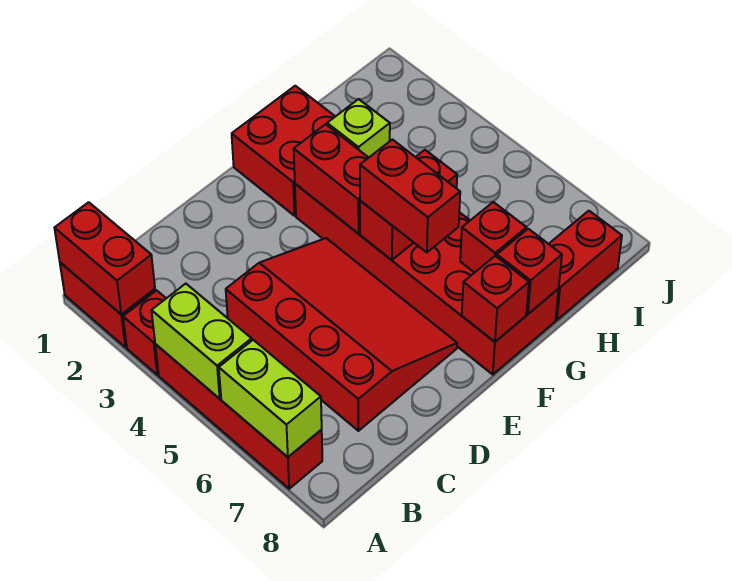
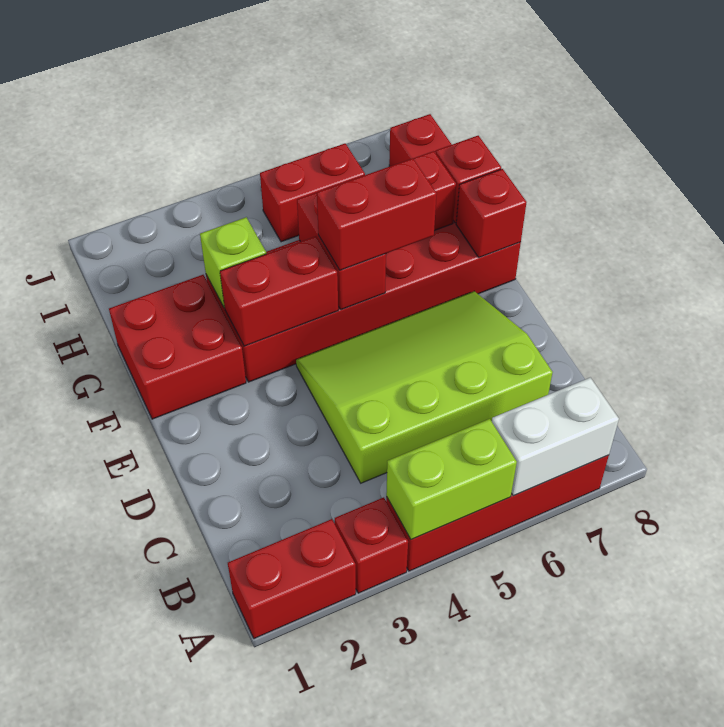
red brick A1:A2 level 2 -> red brick I5:I6 level 1
lime brick A6:A7 level 2 -> white brick A6:A7 level 2
red slope C4:E7 level 1 top C -> lime slope C4:E7 level 1 top C

